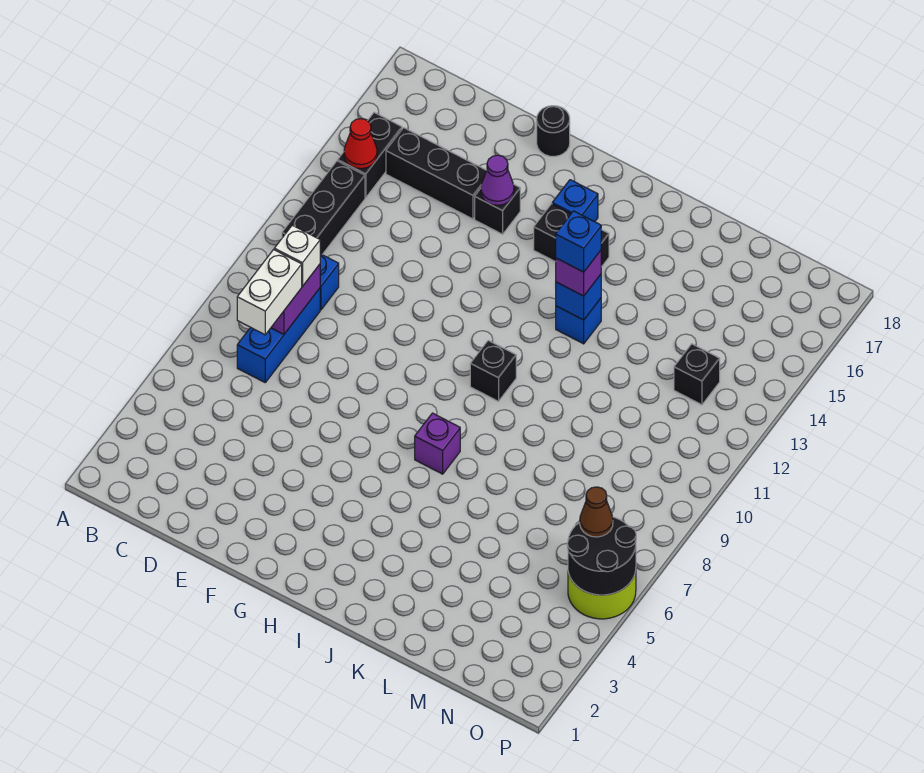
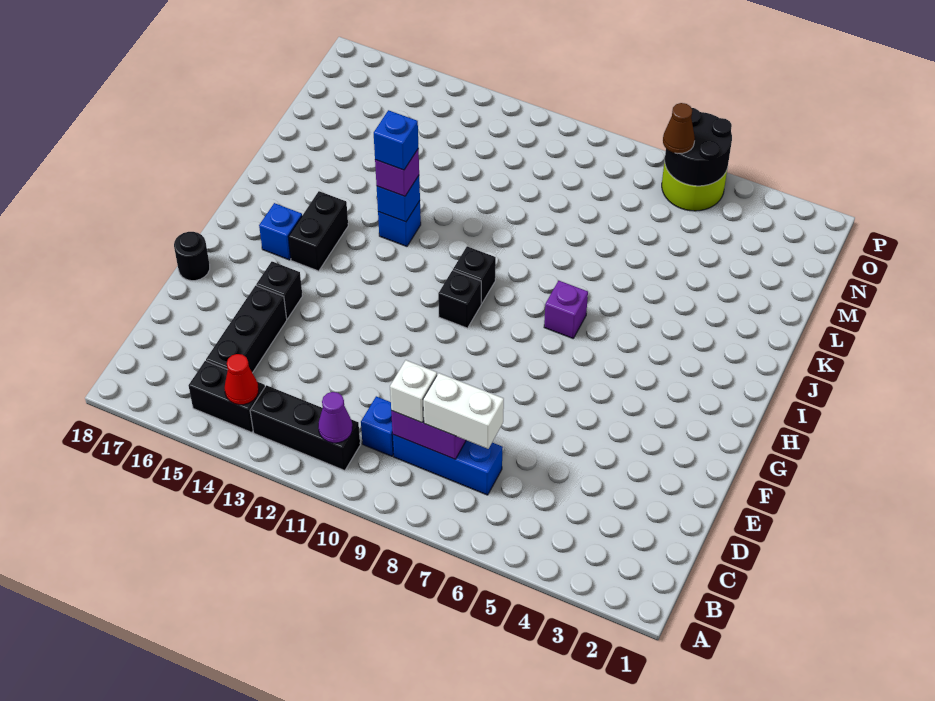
purple cone F15 level 2 -> purple cone B11 level 2
black brick N13 level 1 -> black brick H10 level 1

